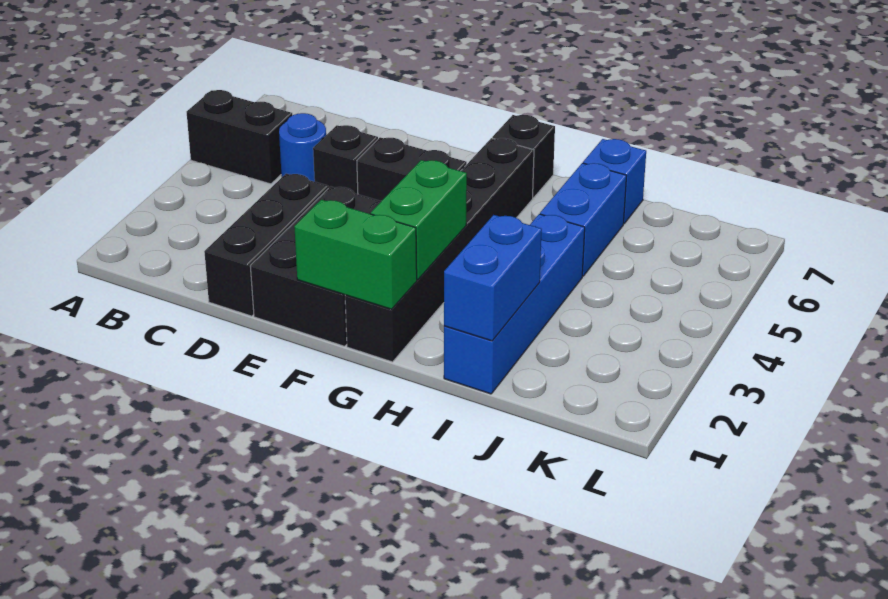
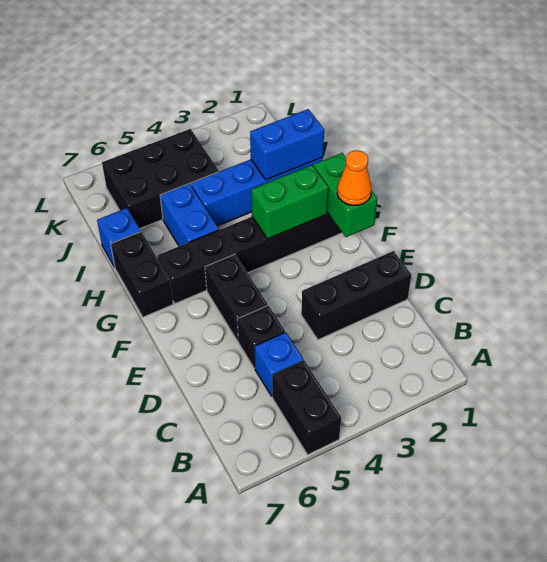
blue round brick C5 level 1 -> blue brick C5 level 1
black brick E1:F3 level 1 -> black brick J4:K6 level 1
none -> orange cone F1 level 3
black brick G7 level 1 -> black brick G7:H7 level 1
blue brick I5:I6 level 1 -> blue brick H5:I5 level 1

